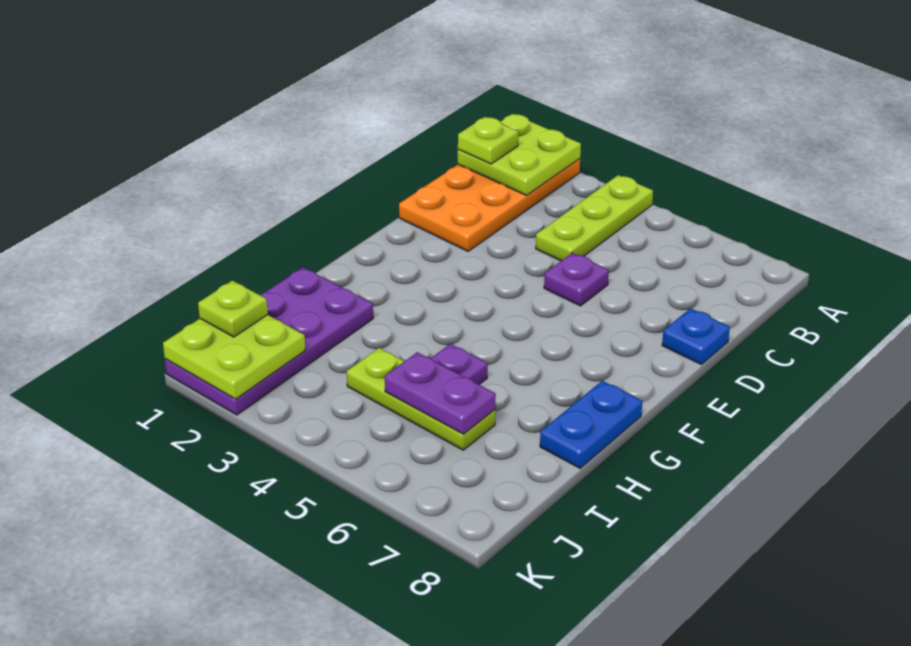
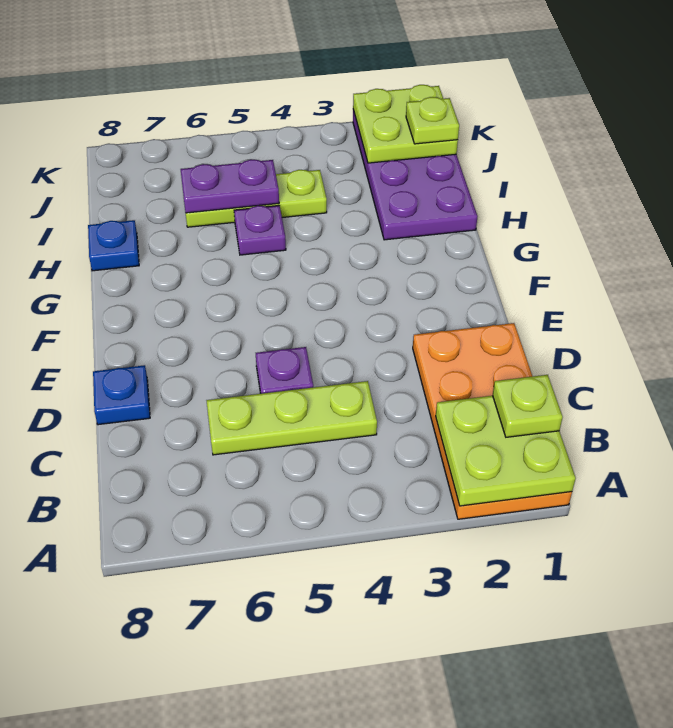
lime plate A4:C4 level 1 -> lime plate C4:C6 level 1
blue plate G8:H8 level 1 -> blue plate H8 level 1

